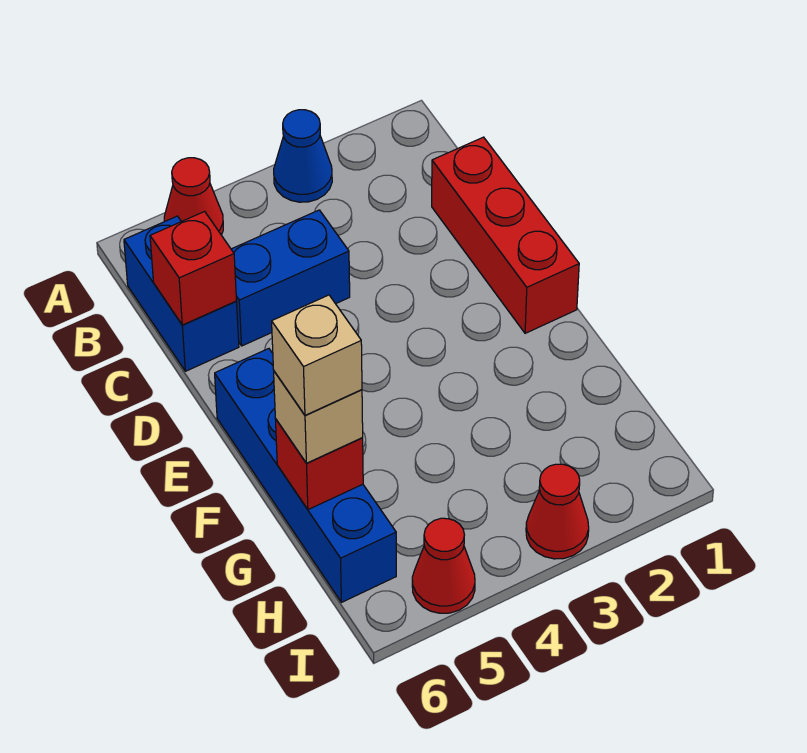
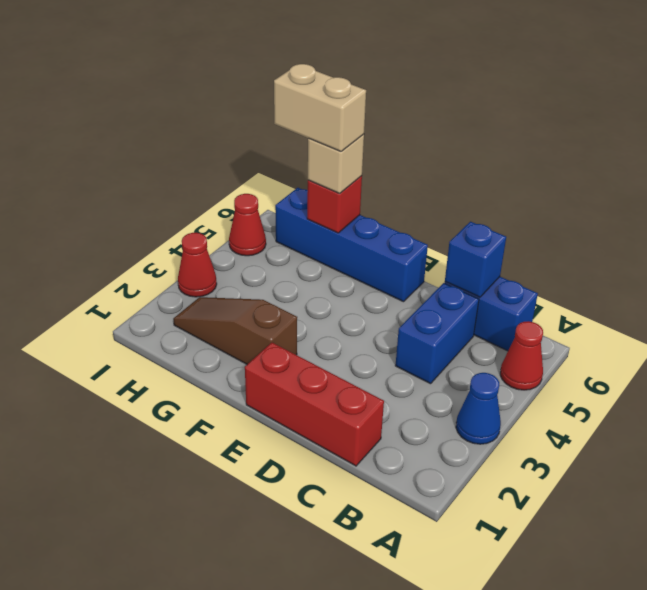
red brick C6 level 2 -> blue brick C6 level 2
none -> brown slope F2:H2 level 1 top F
tan brick G6 level 4 -> tan brick G6:H6 level 4

